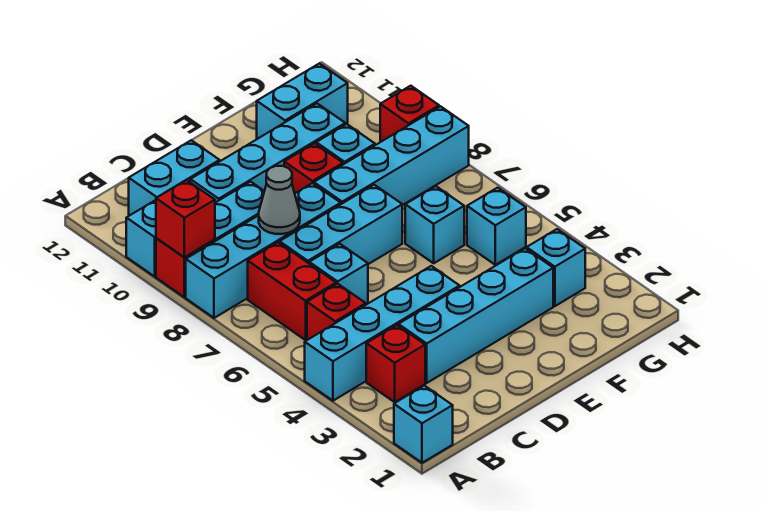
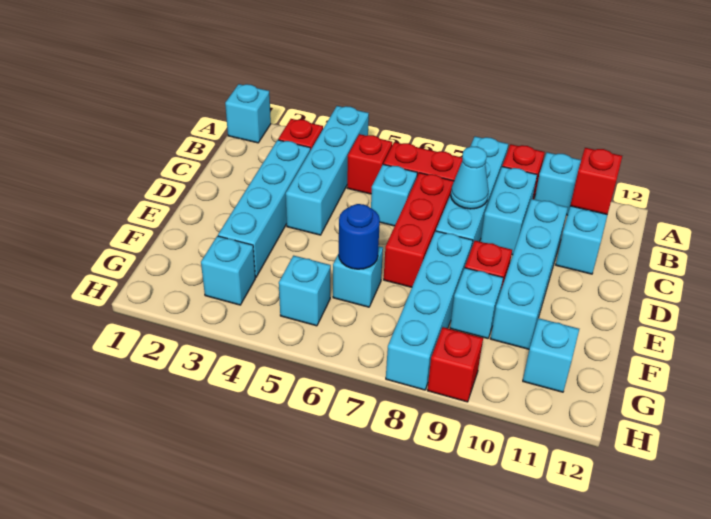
red brick A9 level 2 -> red brick B11 level 2
cyan brick C7:E7 level 1 -> red brick C7:E7 level 1
grey cone C8 level 2 -> cyan cone C8 level 2
none -> blue round brick F6 level 2
cyan brick F11:G11 level 1 -> cyan brick G11 level 1

